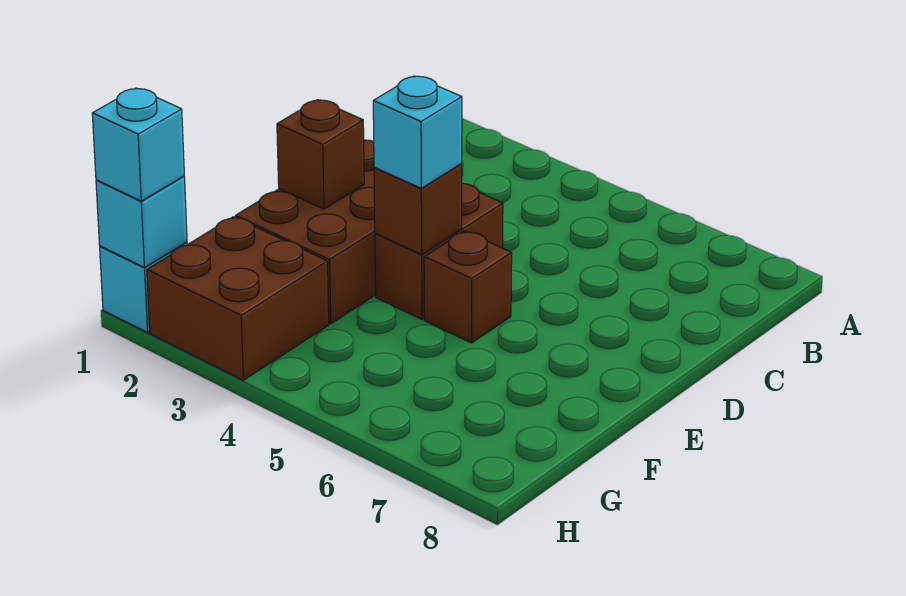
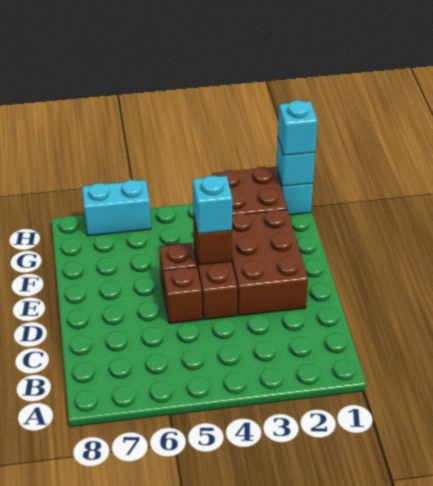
brown brick E2 level 2 -> brown brick D5 level 1
none -> cyan brick H6:H7 level 1

